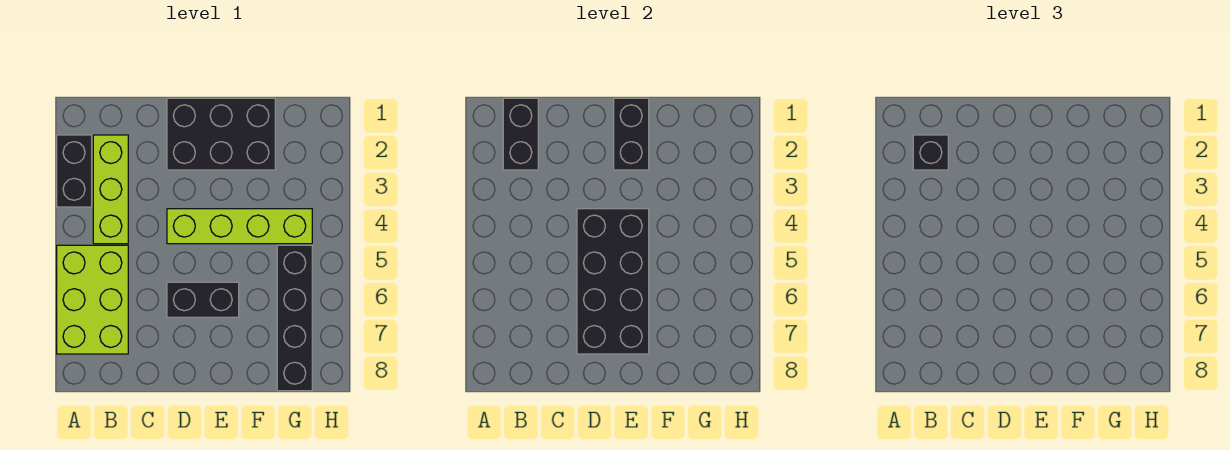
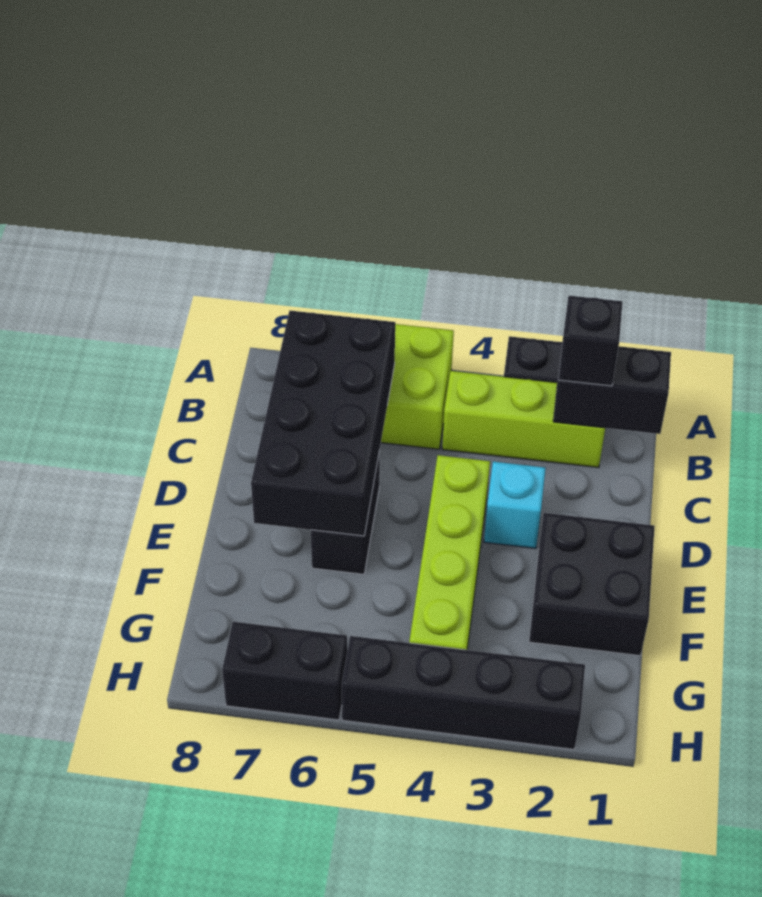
black brick D1:F2 level 1 -> black brick E1:F2 level 1
none -> cyan brick D3 level 1
black brick D4:E7 level 2 -> black brick B6:E7 level 2
black brick E1:E2 level 2 -> black brick H6:H7 level 1
black brick G5:G8 level 1 -> black brick H2:H5 level 1

